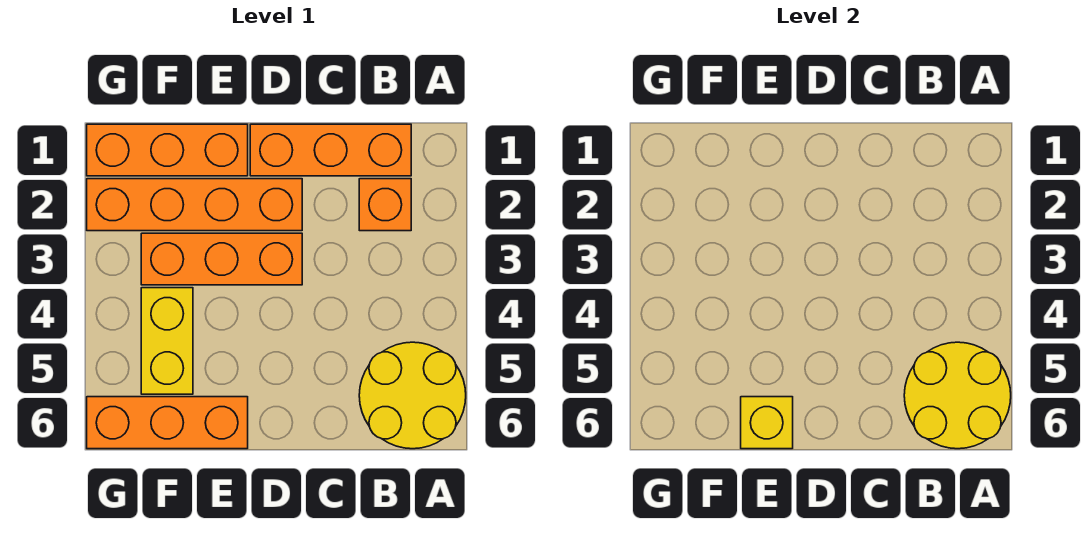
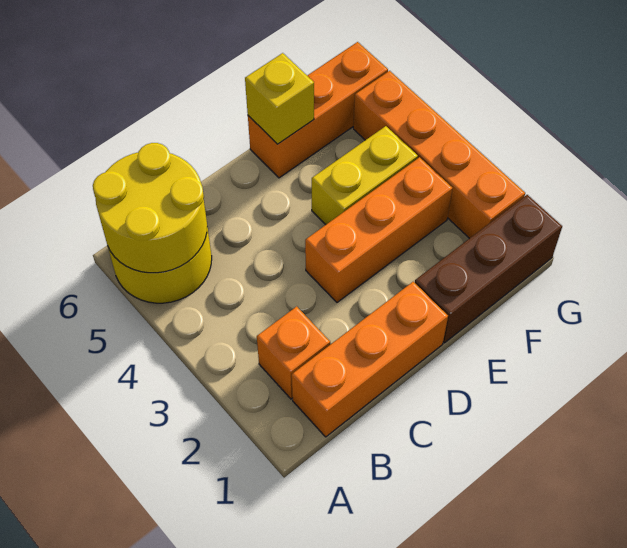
orange brick D2:G2 level 1 -> orange brick G2:G5 level 1
orange brick E1:G1 level 1 -> brown brick E1:G1 level 1
yellow brick F4:F5 level 1 -> yellow brick E4:F4 level 1

